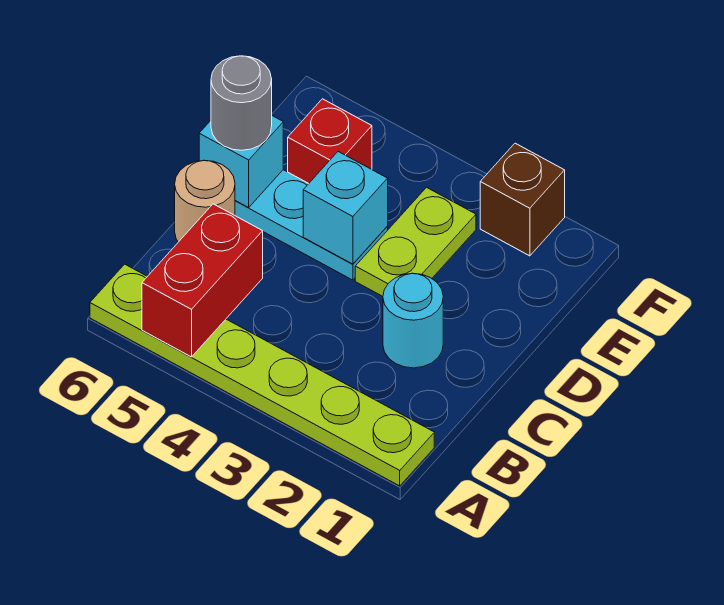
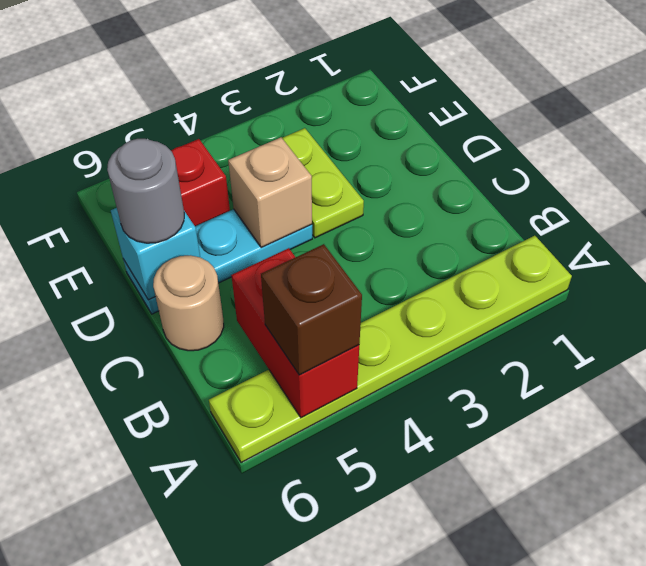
cyan round brick C2 level 1 -> none
cyan brick D4 level 2 -> tan brick D4 level 2
brown brick F2 level 1 -> brown brick A5 level 3

